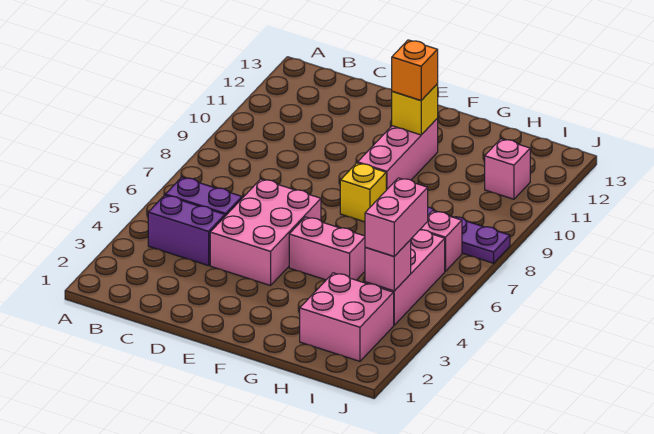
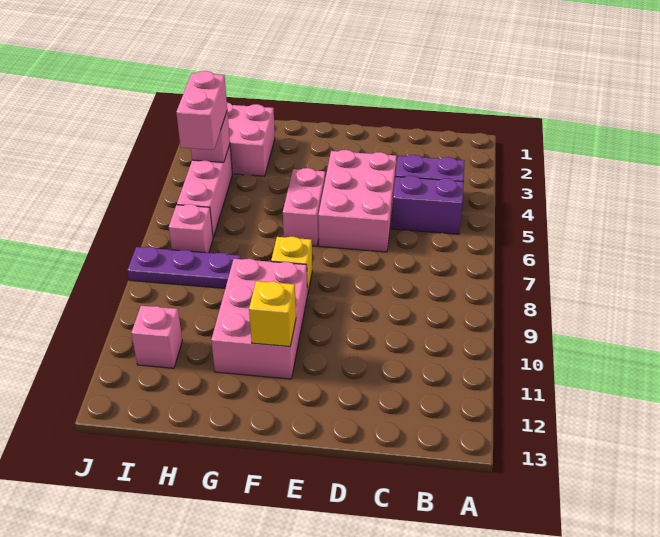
pink brick F5:G5 level 1 -> pink brick F5:F6 level 1
pink brick F9:F11 level 1 -> pink brick F9:G11 level 1
orange brick F11 level 3 -> none

